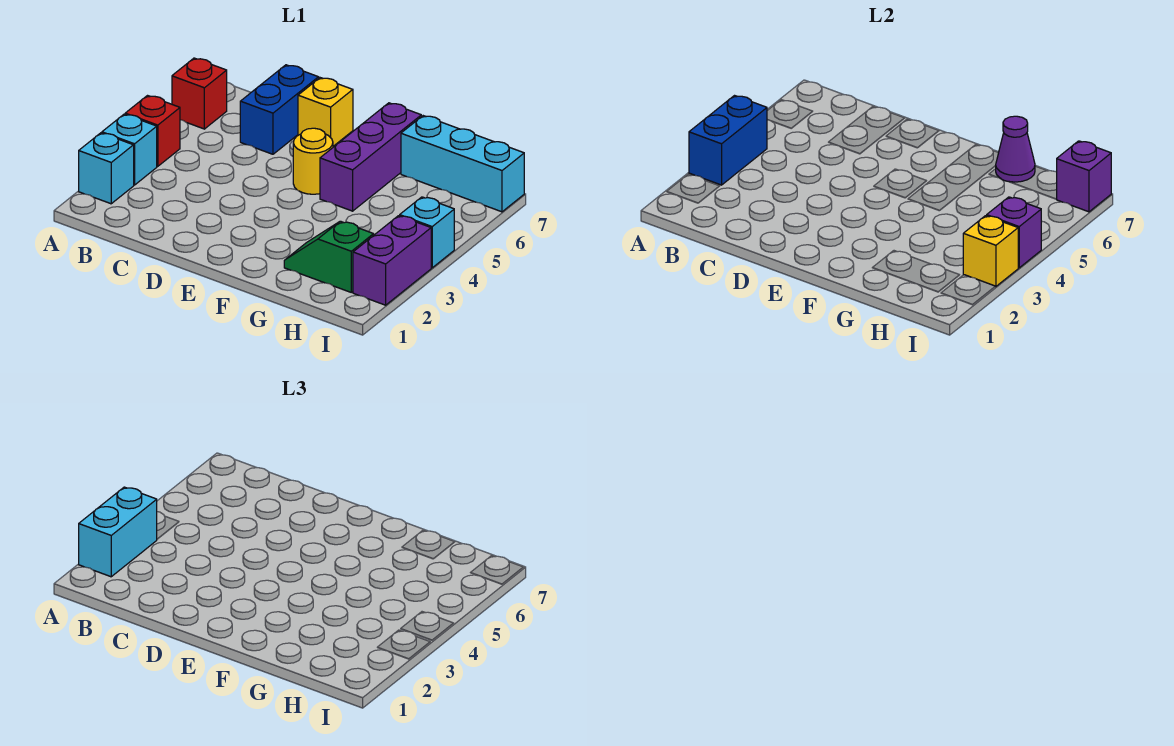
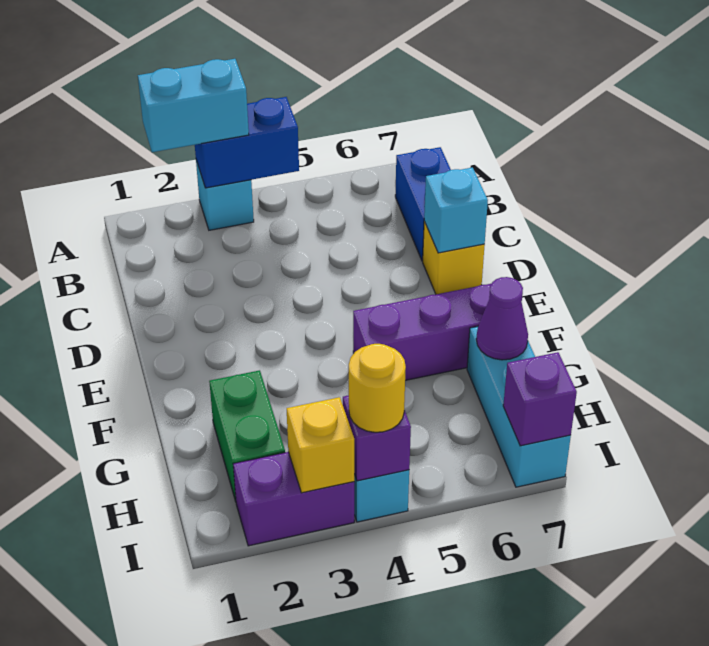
cyan brick A2 level 1 -> cyan brick D7 level 2
red brick A4 level 1 -> none
red brick A6 level 1 -> none
blue brick C6:C7 level 1 -> blue brick B7:C7 level 1
yellow round brick E5 level 1 -> yellow round brick I4 level 3
green slope G2:H2 level 1 top H -> green brick G2:H2 level 1

